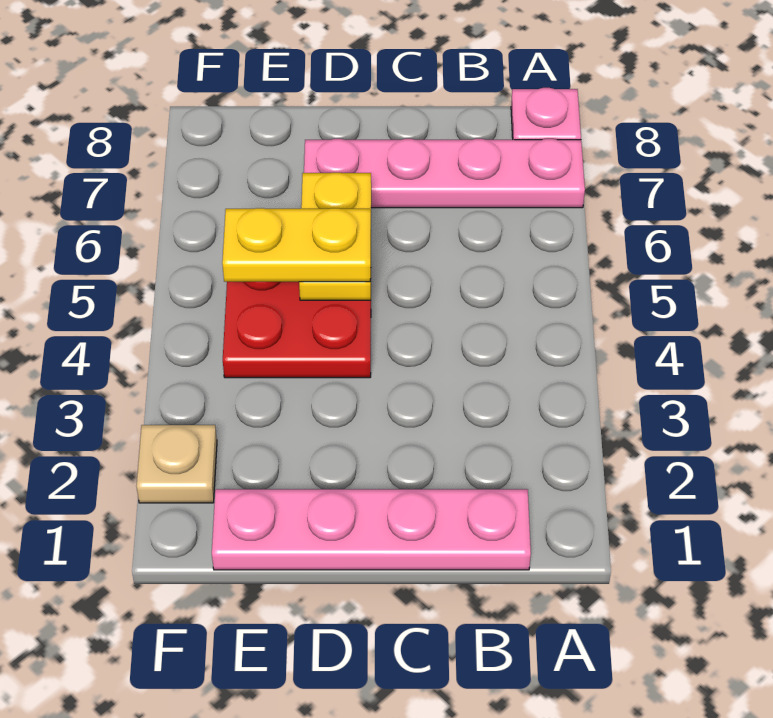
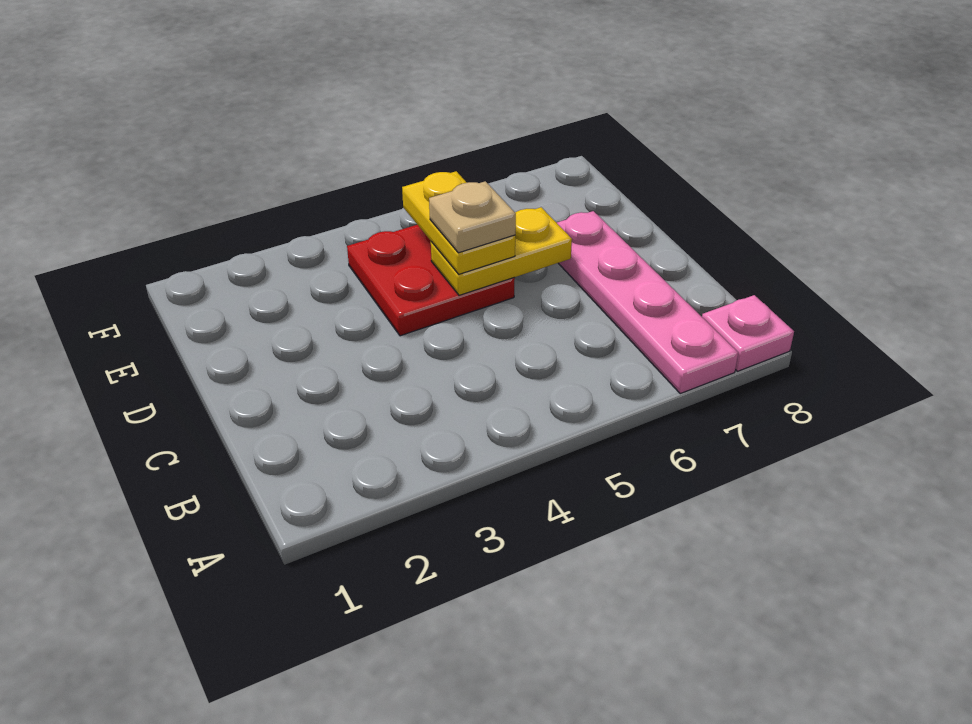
pink plate B1:E1 level 1 -> none
tan plate F2 level 1 -> tan plate D5 level 4

